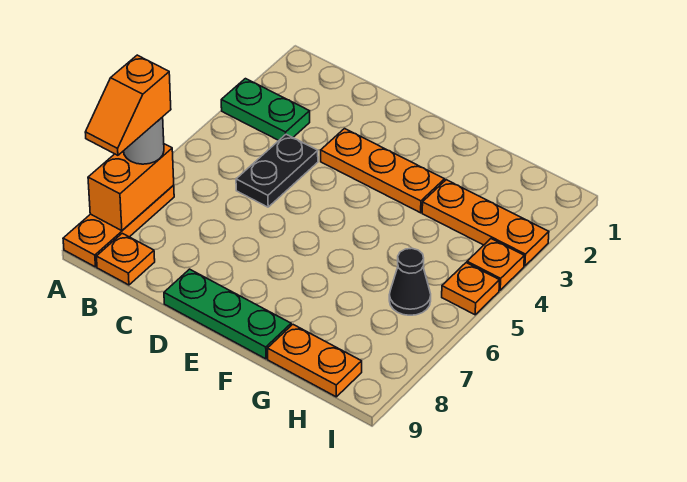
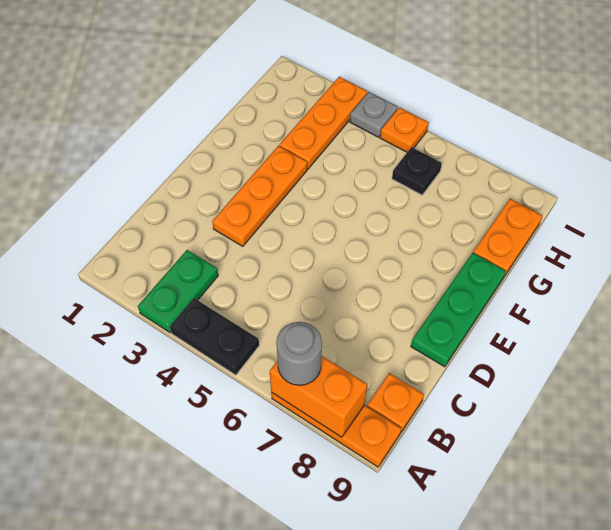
orange slope A7:A8 level 4 top 7 -> none
black plate C4:C5 level 1 -> black plate A4:A5 level 1
black cone H6 level 1 -> black plate H6 level 1
orange plate I4 level 1 -> grey plate I4 level 1

